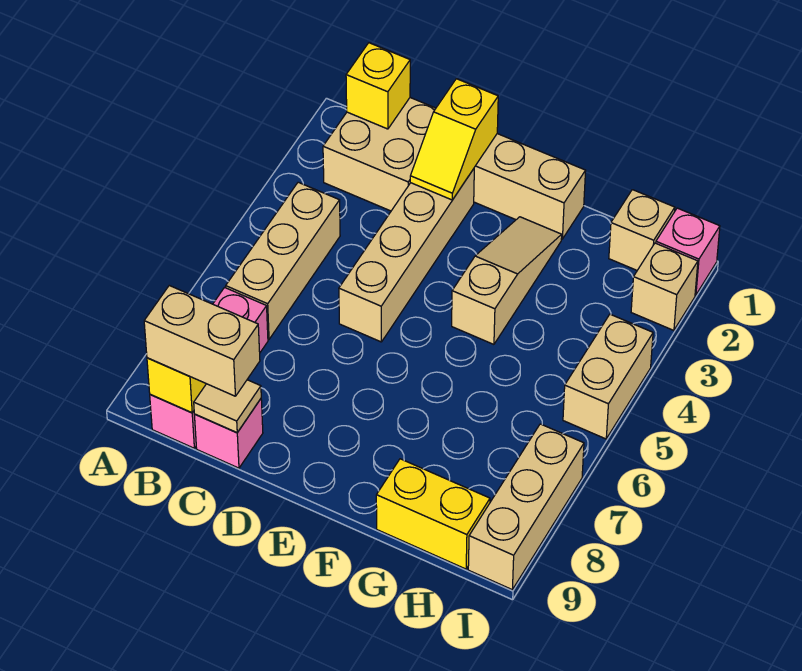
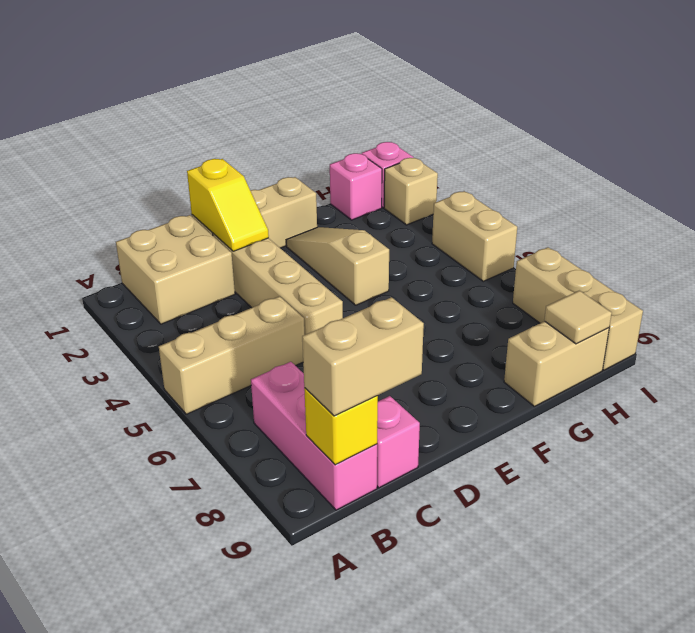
yellow brick B1 level 2 -> none
tan brick B4:B6 level 1 -> tan brick A5:C5 level 1
tan tile C9 level 2 -> tan tile H9 level 2
yellow brick G9:H9 level 1 -> tan brick G9:H9 level 1
tan brick H1 level 1 -> pink brick H1 level 1

